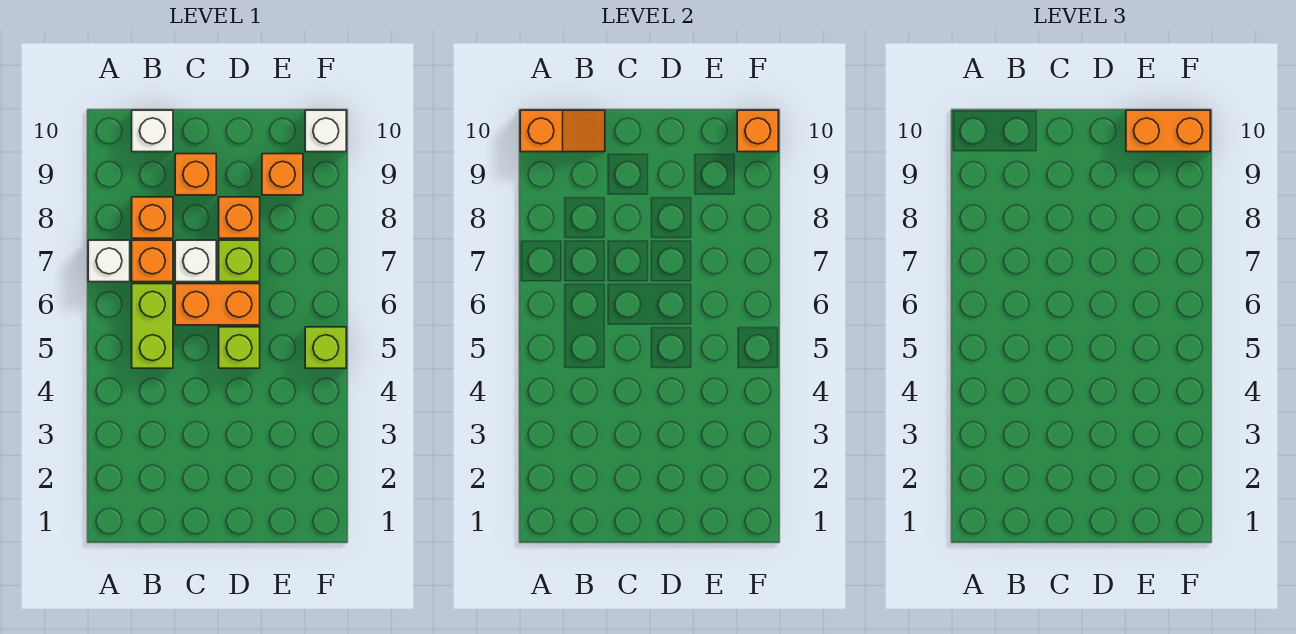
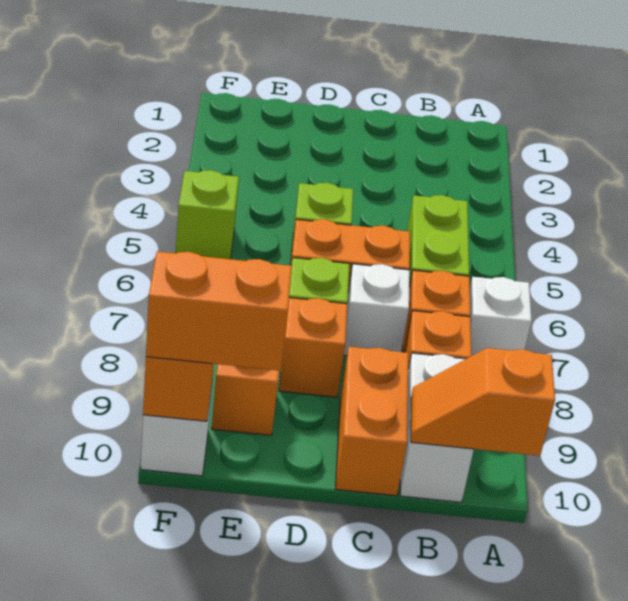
white brick B10 level 1 -> white brick B9:B10 level 1
orange brick C9 level 1 -> orange brick C9:C10 level 1

